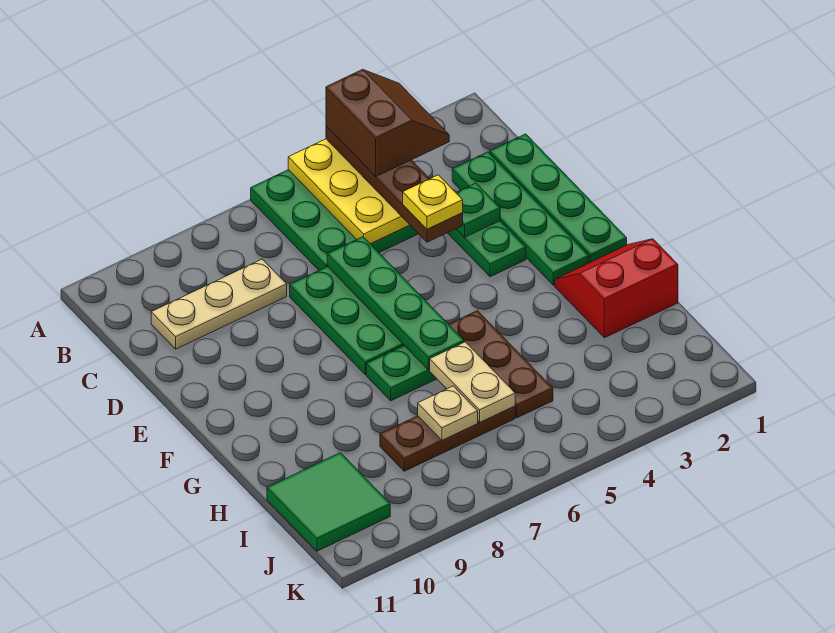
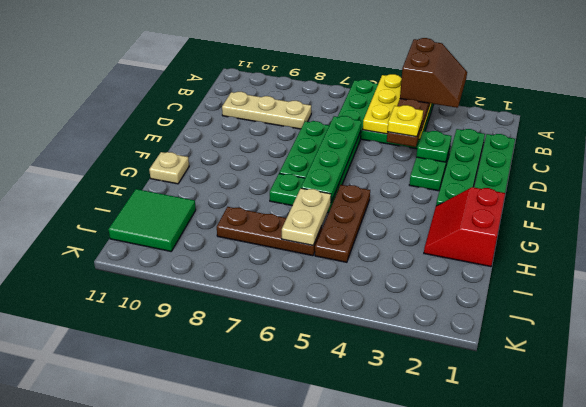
red slope G1:H2 level 1 top H -> red slope G1:H2 level 1 top 1
tan plate I7 level 2 -> tan plate G11 level 1

